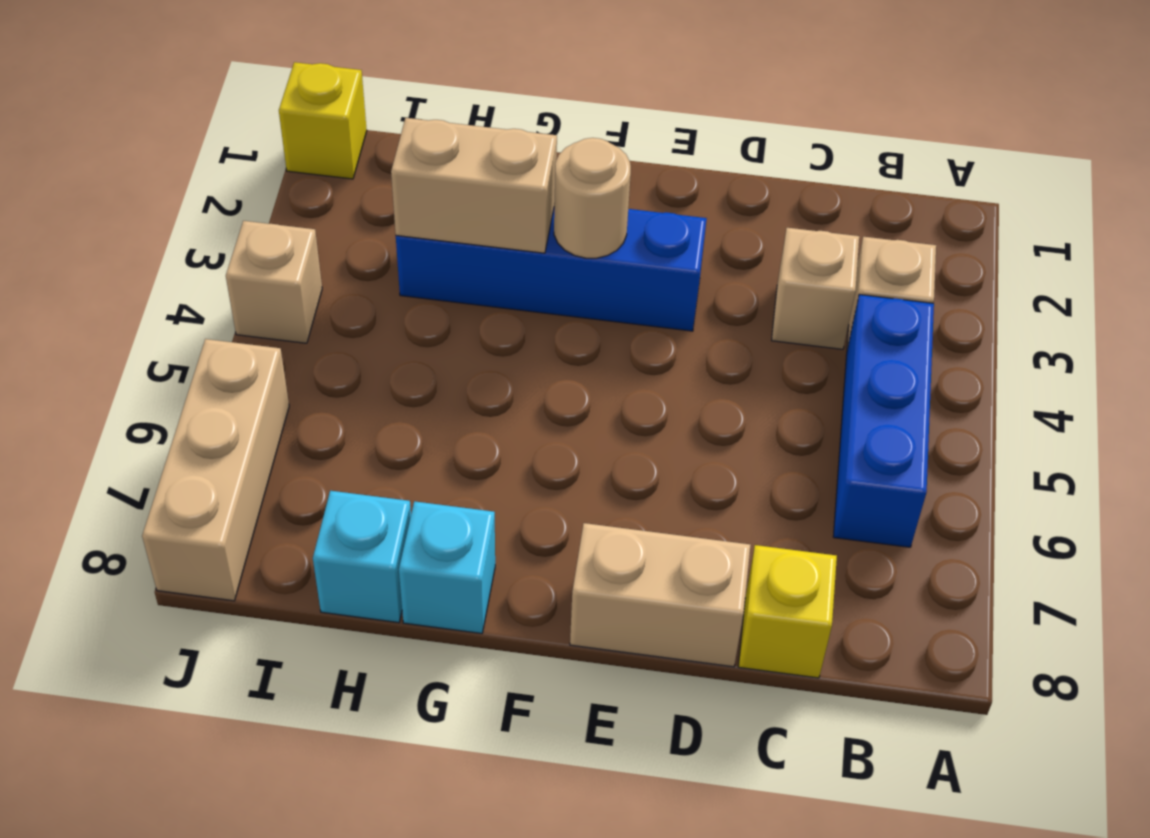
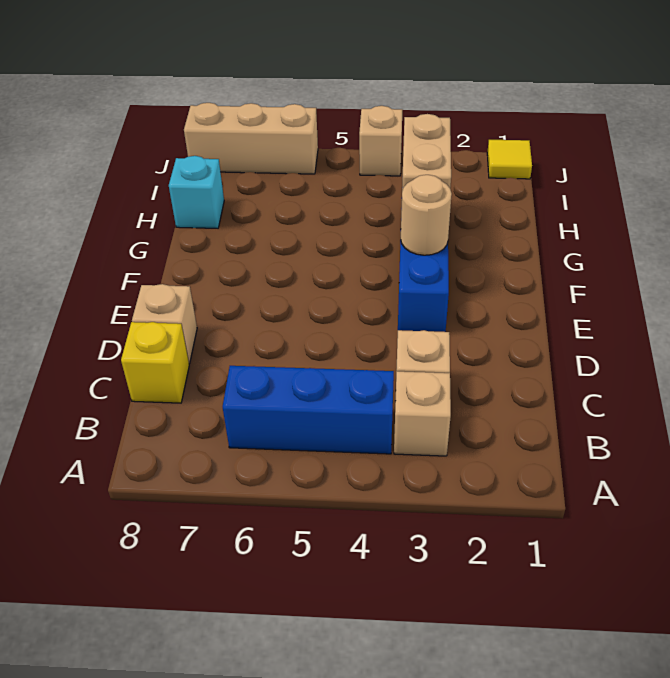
tan brick D8:E8 level 1 -> tan brick D8 level 1
cyan brick G8 level 1 -> none
yellow brick J1 level 1 -> yellow tile J1 level 1

